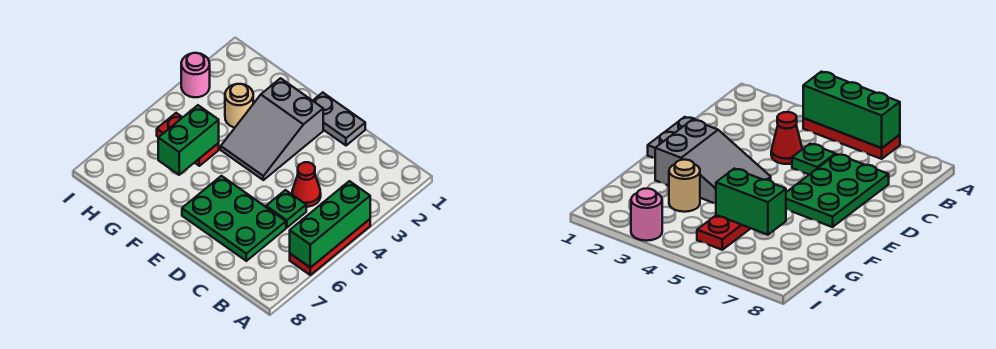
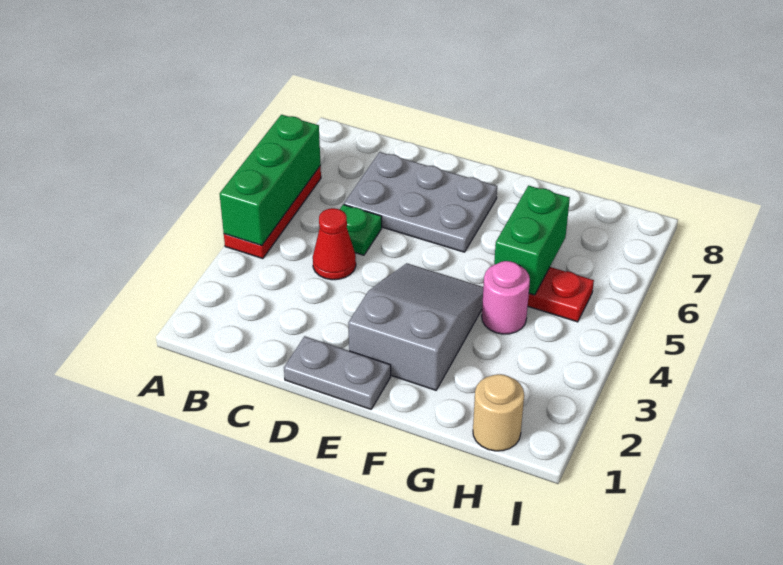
green plate C6:E7 level 1 -> grey plate C6:E7 level 1
tan round brick G3 level 1 -> tan round brick H1 level 1
pink round brick I3 level 1 -> pink round brick G4 level 1

